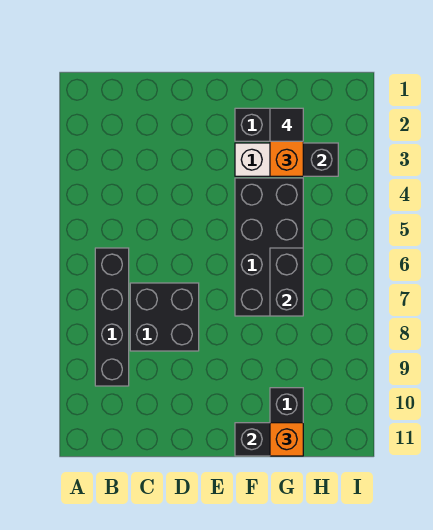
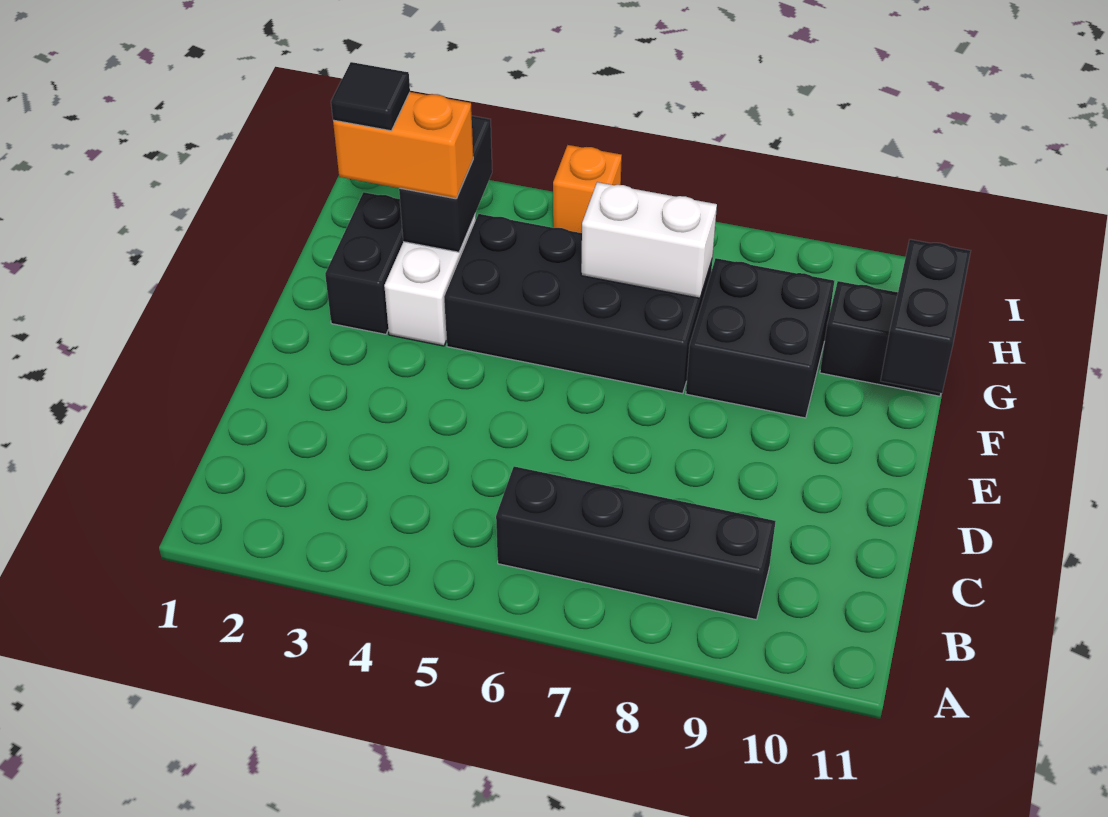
black brick C7:D8 level 1 -> black brick F8:G9 level 1
black brick G6:G7 level 2 -> white brick G6:G7 level 2
orange brick G11 level 3 -> orange brick I5 level 1

